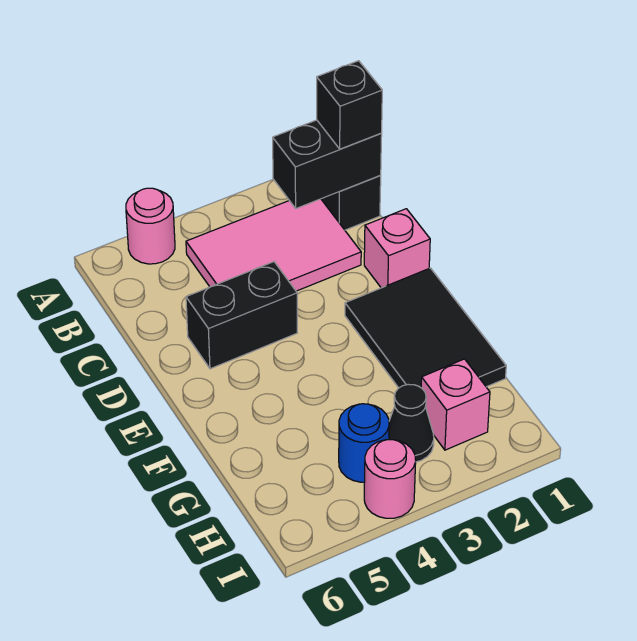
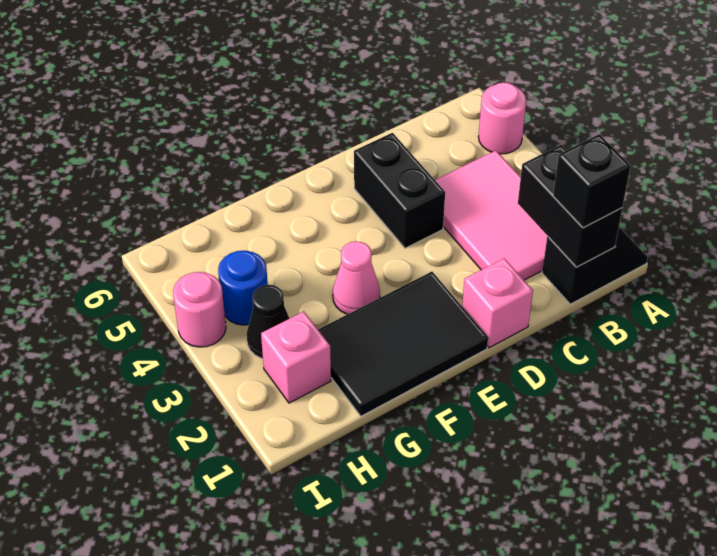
none -> pink cone F3 level 1

